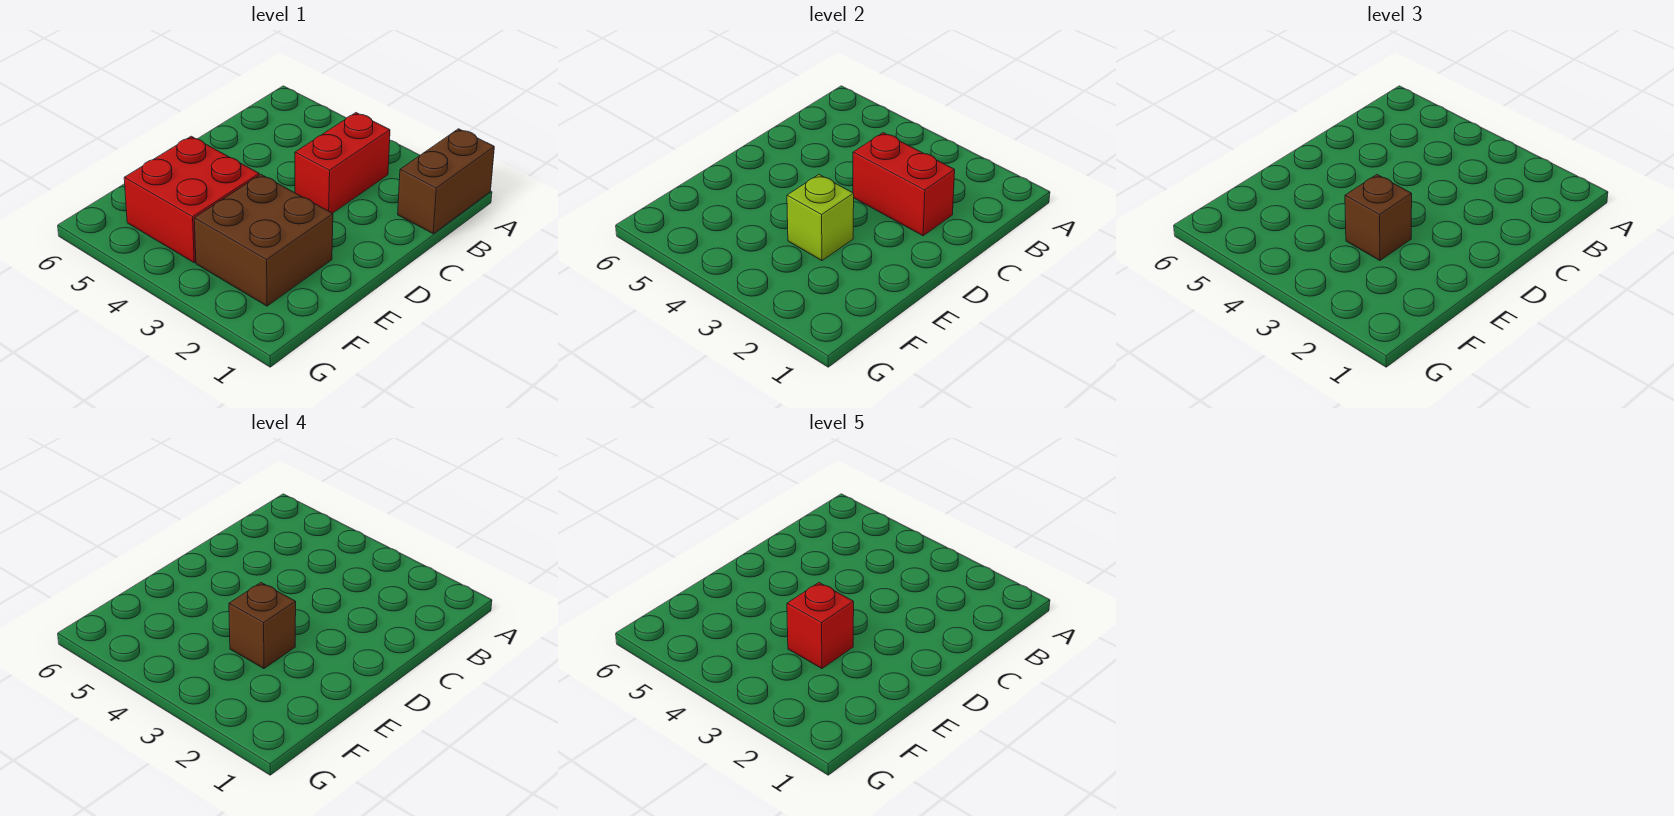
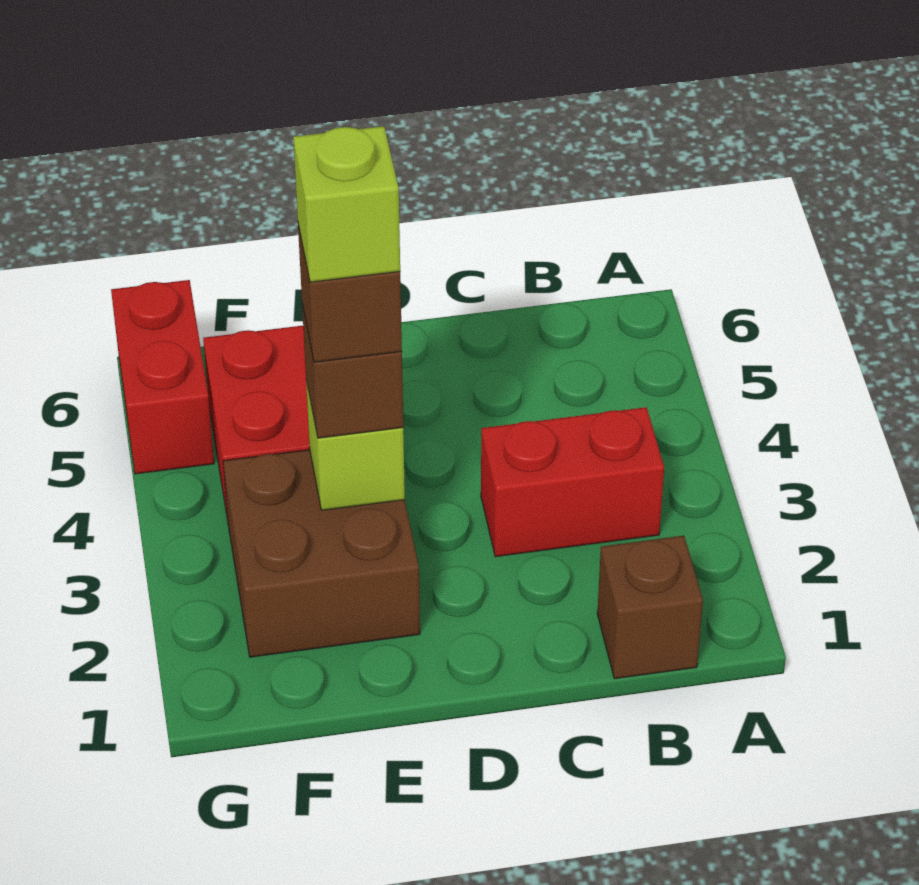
brown brick A1:B1 level 1 -> brown brick B1 level 1
red brick C2:C3 level 2 -> red brick G5:G6 level 1
red brick E3 level 5 -> lime brick E3 level 5

